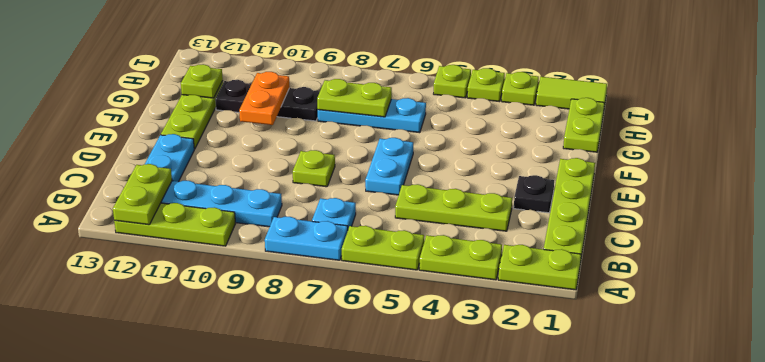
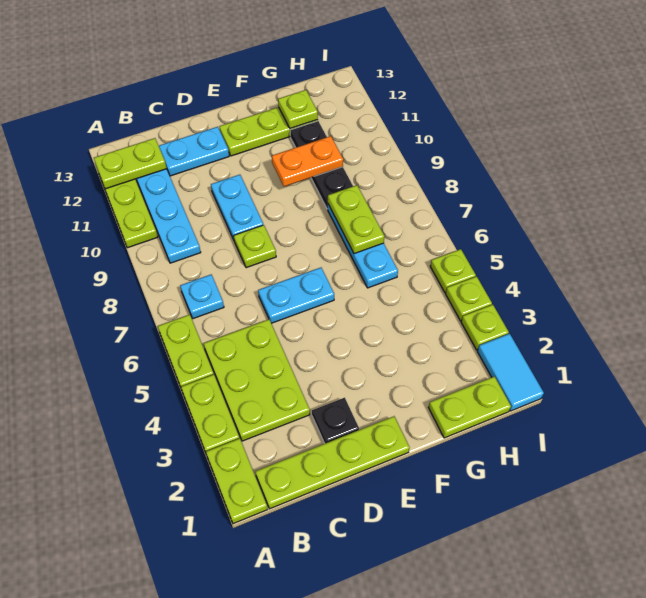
cyan plate A7:A8 level 1 -> cyan plate D9:D10 level 1
lime plate C3:C5 level 1 -> lime plate B3:C5 level 1
lime tile I1:I2 level 1 -> cyan tile I1:I2 level 1

